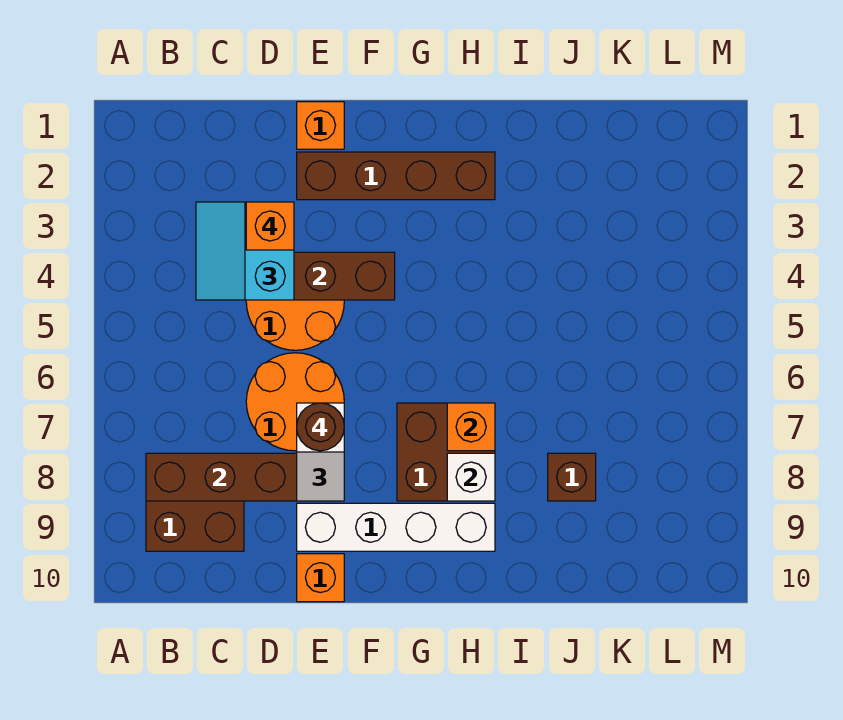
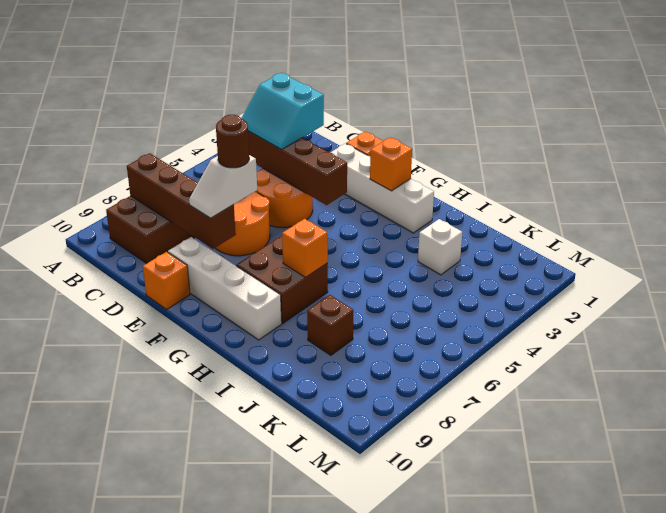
cyan slope C3:D4 level 3 top D -> cyan slope C3:D4 level 3 top 3
orange brick D3 level 4 -> orange brick G2 level 2
brown brick E2:H2 level 1 -> white brick E2:H2 level 1
white brick H8 level 2 -> white brick J3 level 1

